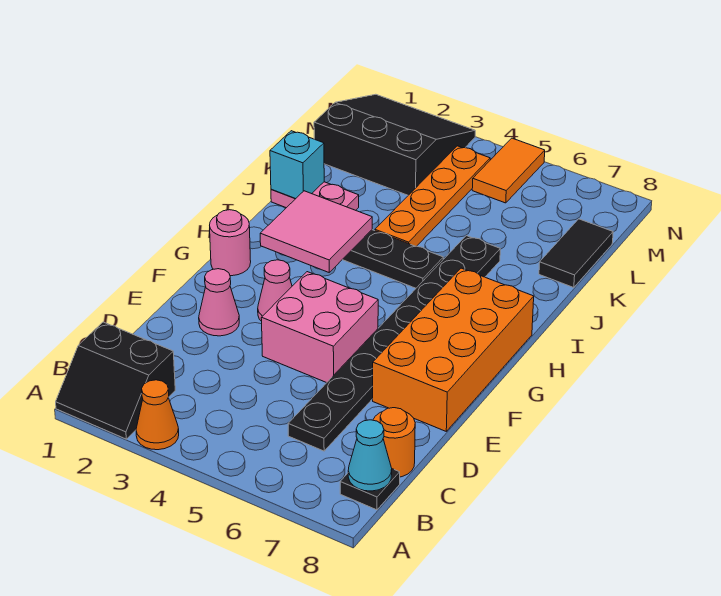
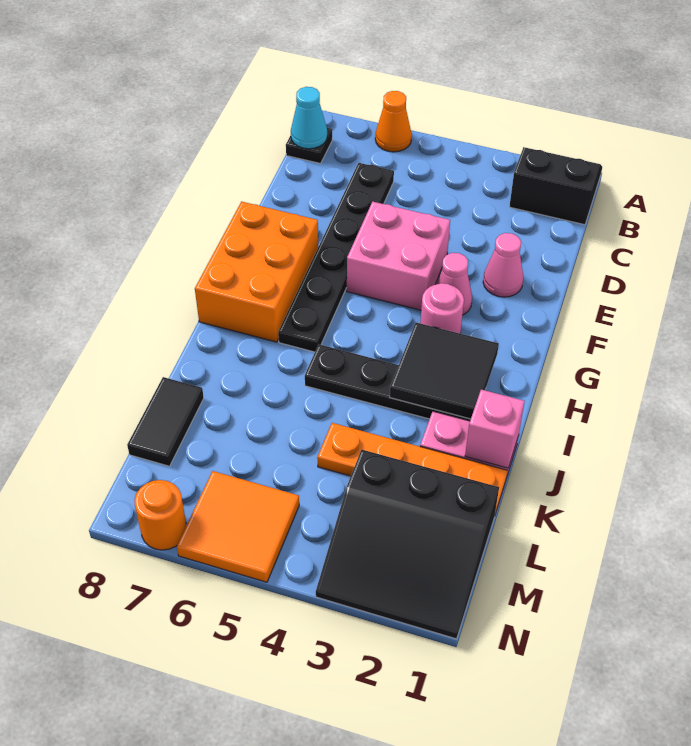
orange cone A3 level 1 -> orange cone A6 level 1
black plate C6:J6 level 1 -> black plate C6:H6 level 1
orange round brick C8 level 1 -> orange round brick N7 level 1
orange brick E7:H8 level 1 -> orange brick F7:H8 level 1
pink round brick G1 level 1 -> pink round brick G3 level 1
pink tile H2:I3 level 2 -> black tile H2:I3 level 2
cyan brick J1 level 2 -> pink brick J1 level 2
orange plate J4:M4 level 1 -> orange plate K1:K4 level 1
orange tile M5:N5 level 1 -> orange tile M5:N6 level 1

